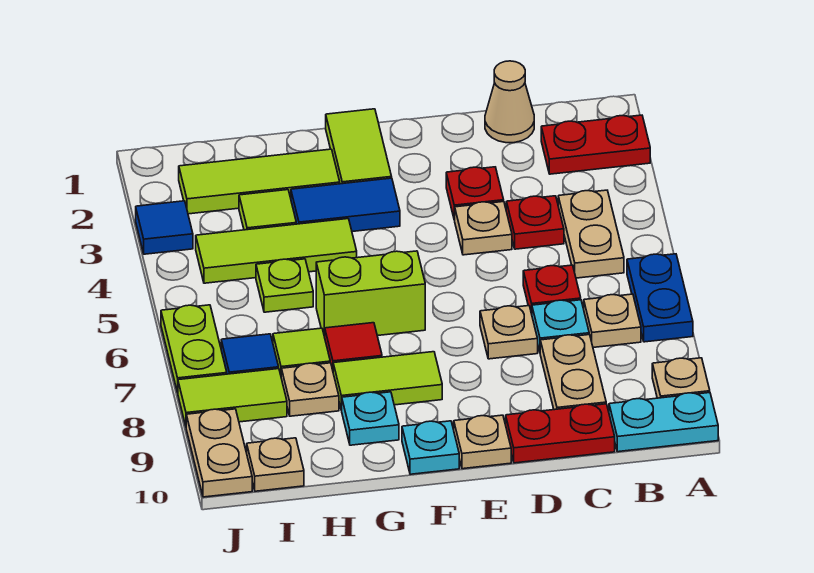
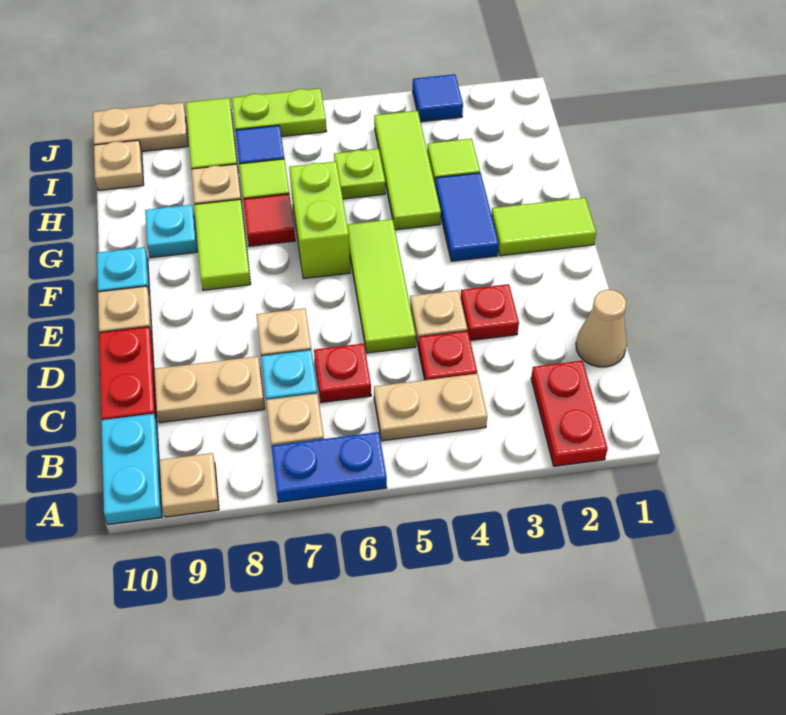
lime tile G2:I2 level 1 -> lime tile D5:F5 level 1

